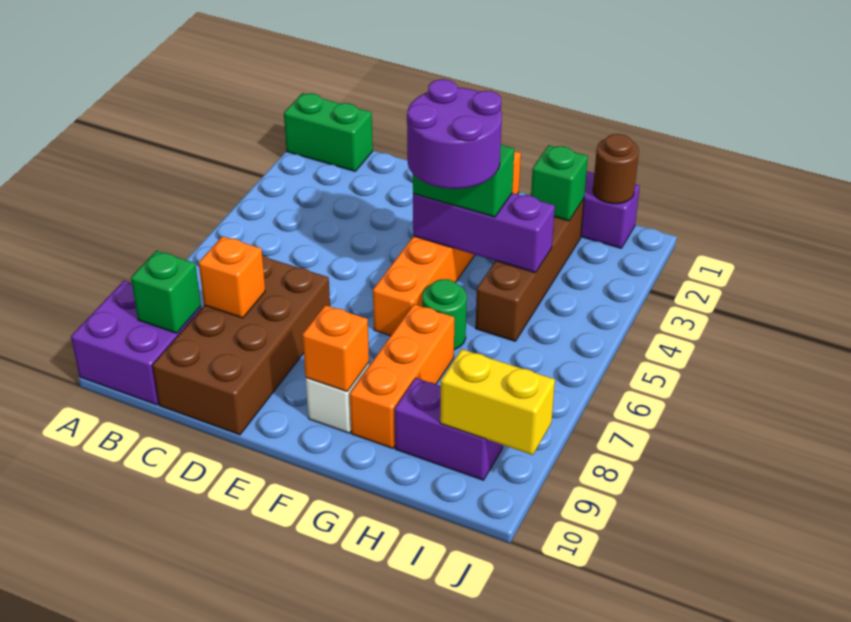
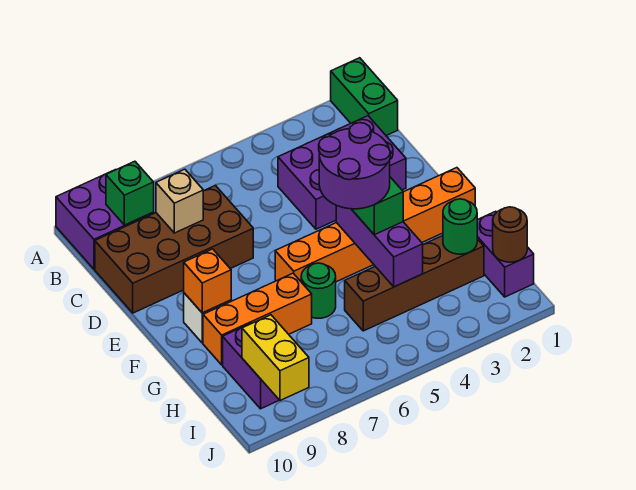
none -> purple brick C2:D4 level 1
orange brick C8 level 2 -> tan brick C8 level 2
green brick H2 level 2 -> green round brick H2 level 2

